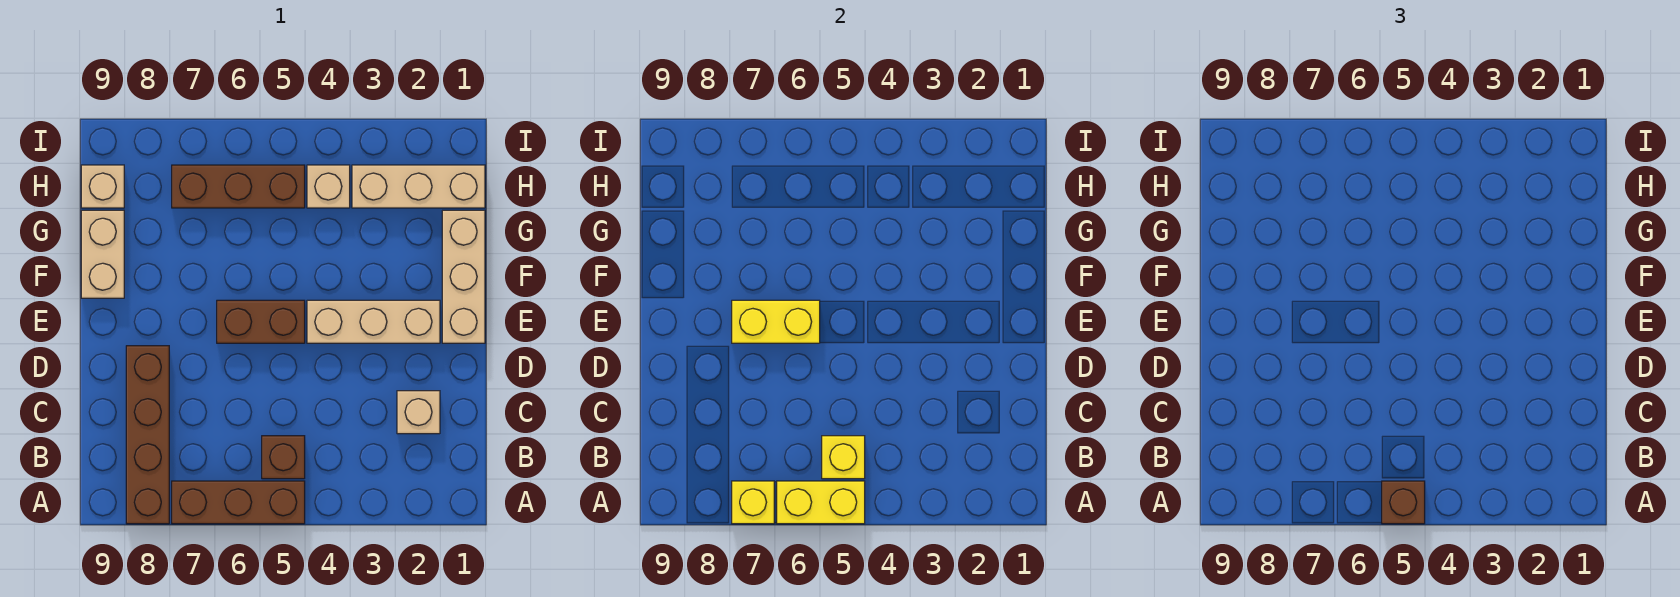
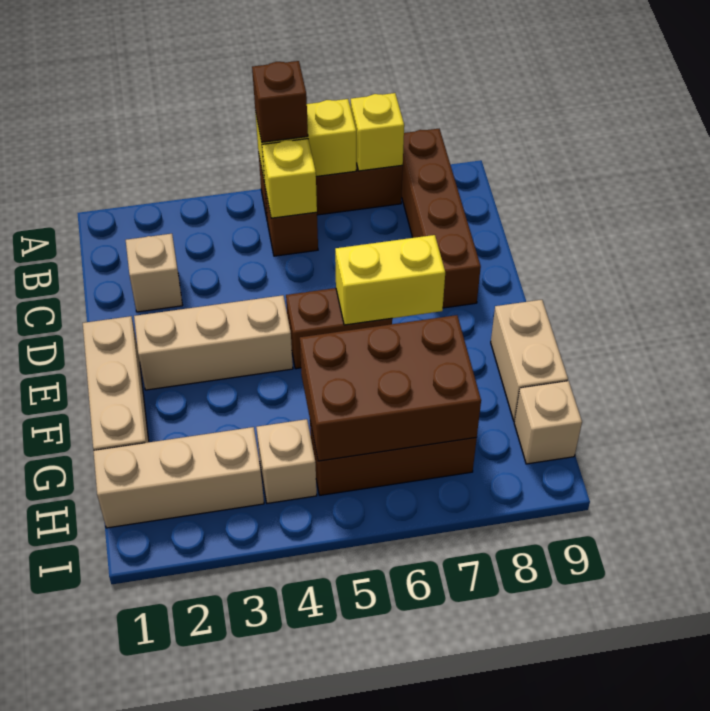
none -> brown brick G5:H7 level 2

